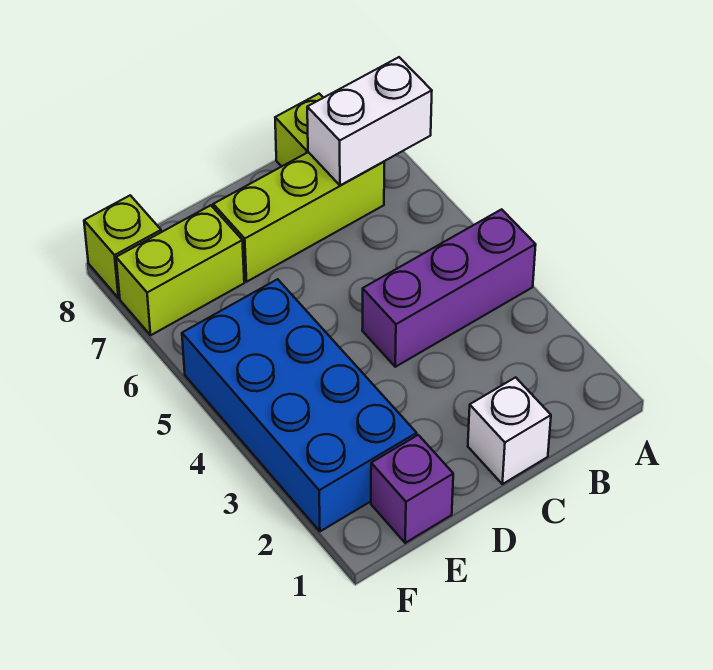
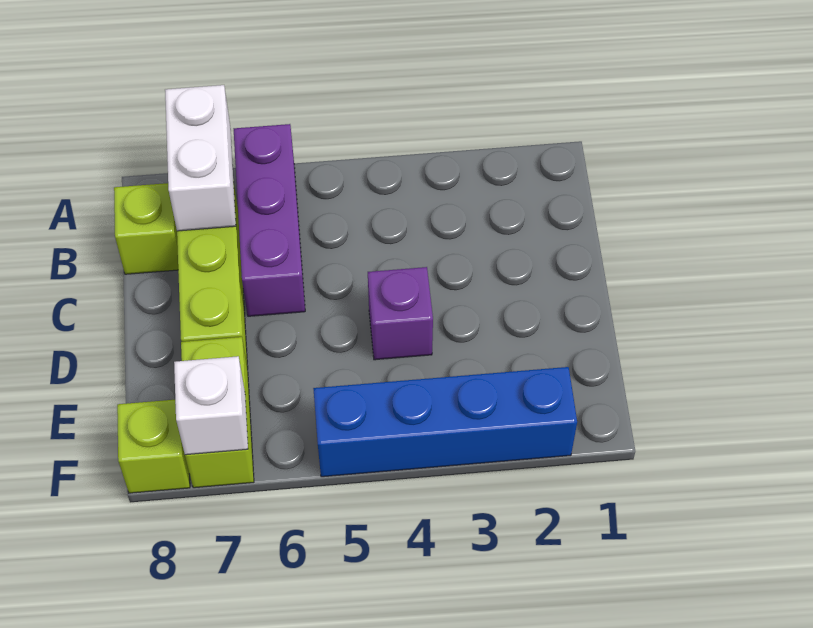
purple brick A4:C4 level 1 -> purple brick A6:C6 level 1
white brick C1 level 1 -> white brick F7 level 2
purple brick E1 level 1 -> purple brick D4 level 1
blue brick E2:F5 level 1 -> blue brick F2:F5 level 1

